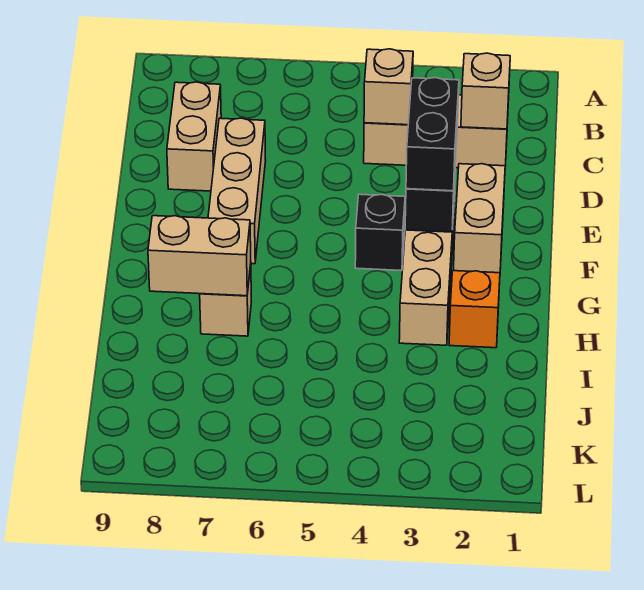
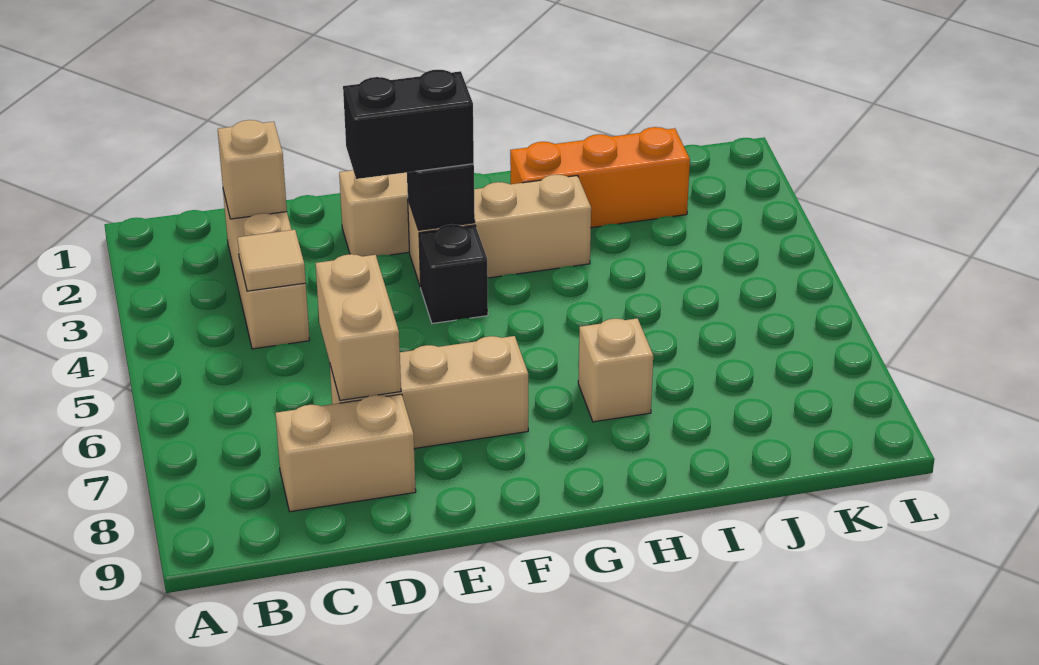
tan brick C4 level 2 -> tan tile C4 level 2
orange brick H2 level 1 -> orange brick H2:J2 level 1
tan brick H7:H8 level 2 -> tan brick D6:D7 level 2

